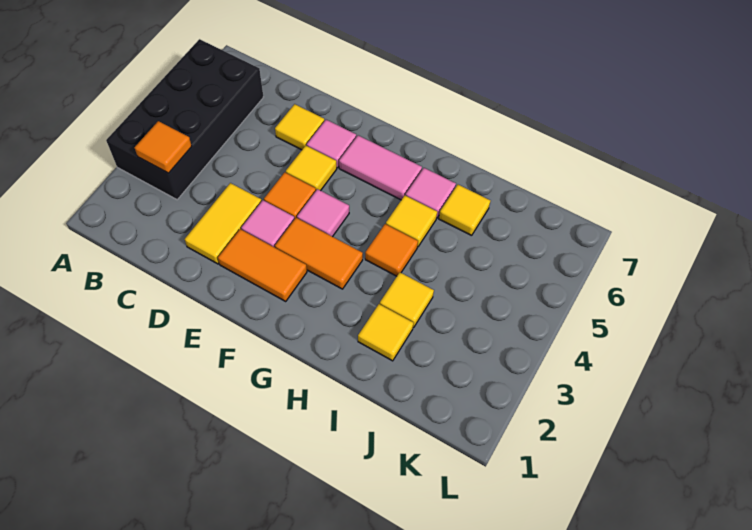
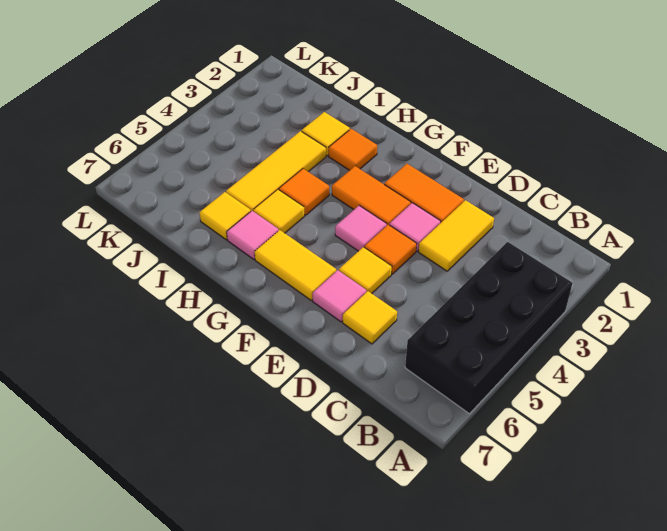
orange tile B3 level 2 -> orange tile H2 level 1
pink tile F6:G6 level 1 -> yellow tile F6:G6 level 1
yellow tile I3 level 1 -> yellow tile I3:I5 level 1

